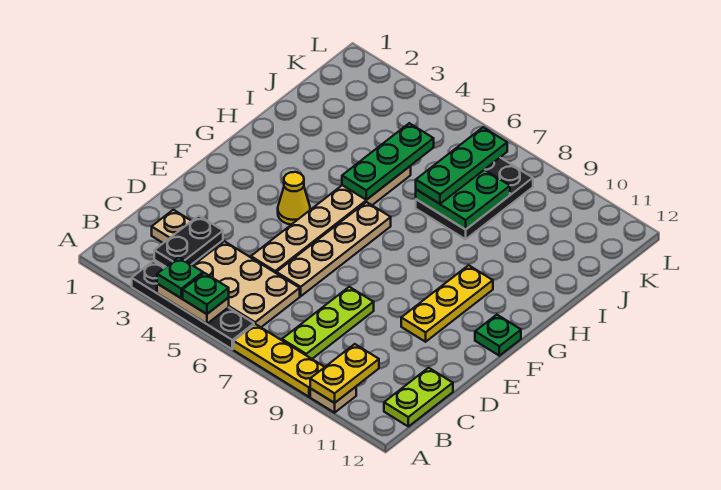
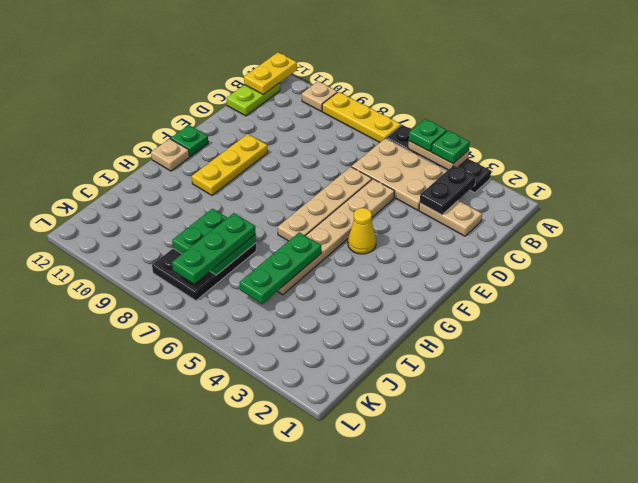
yellow plate A10:B10 level 2 -> yellow plate A12:B12 level 2
lime plate B8:D8 level 1 -> none
none -> tan plate G12 level 1

